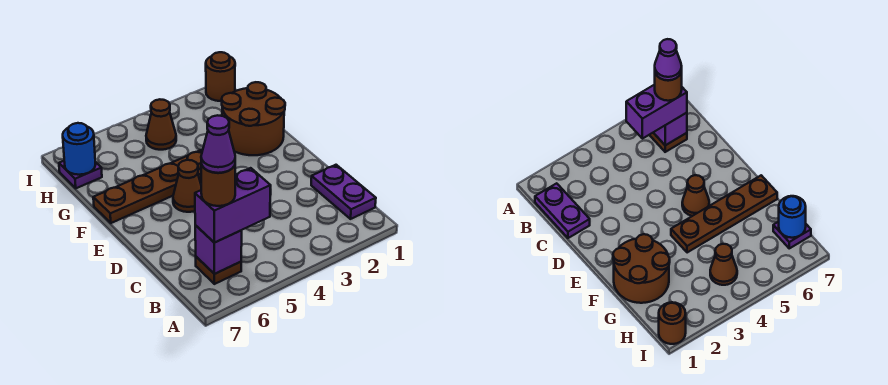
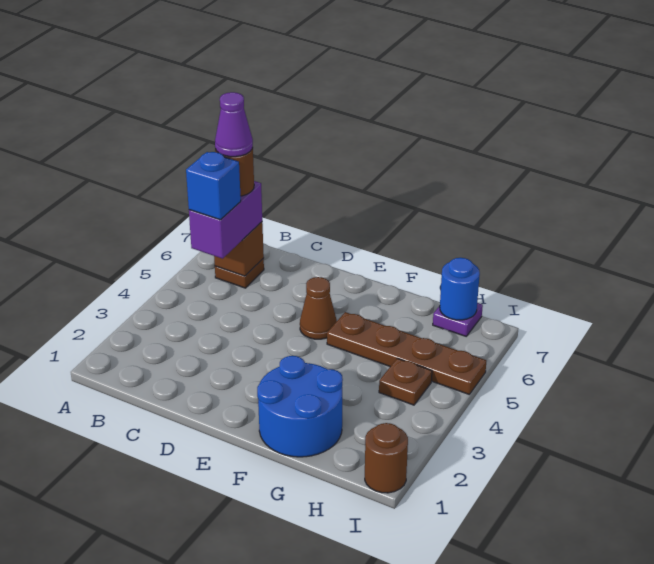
purple plate B1:C1 level 1 -> none
none -> blue brick B5 level 4
purple brick B6 level 2 -> brown brick B6 level 2
brown round brick F1:G2 level 1 -> blue round brick F1:G2 level 1
brown plate F4:F7 level 1 -> brown plate F5:I5 level 1
brown cone H4 level 1 -> brown plate H4 level 1

